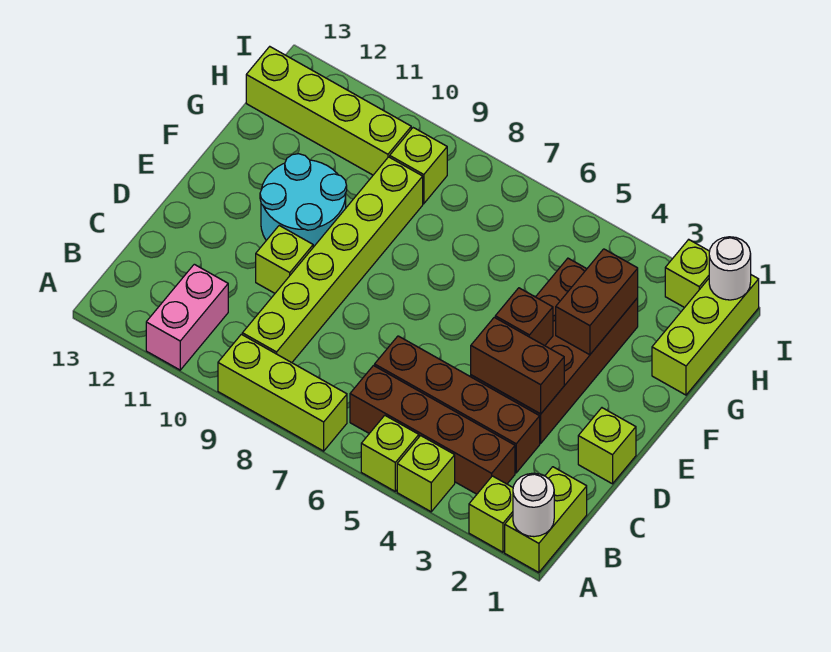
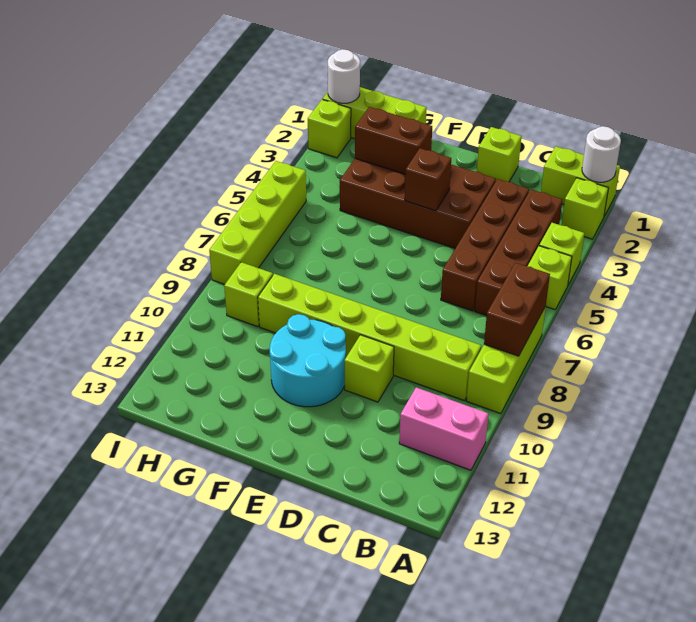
brown brick D3:D4 level 2 -> brown brick A7:A8 level 2
lime brick H10:H13 level 1 -> lime brick I5:I8 level 1

